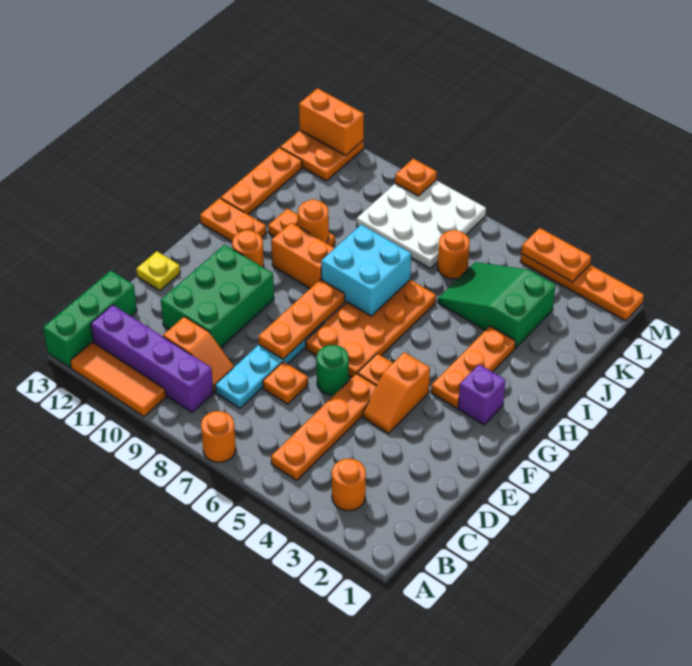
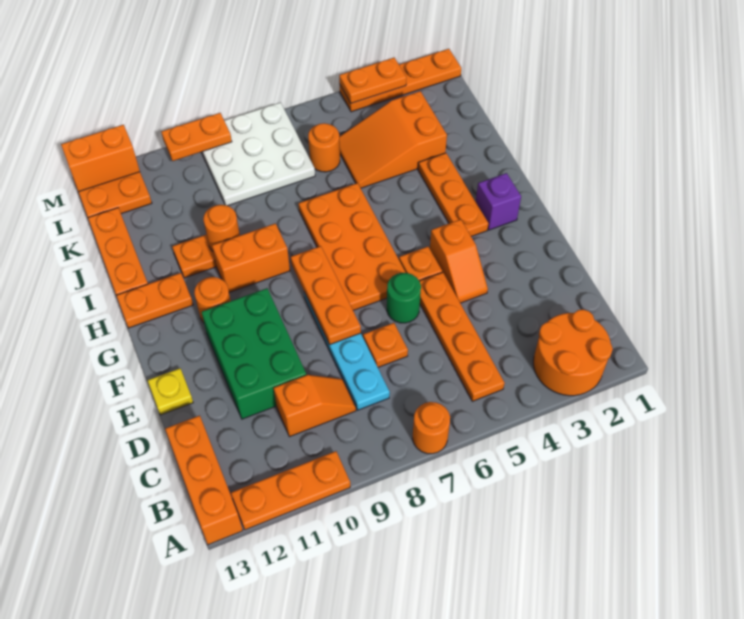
orange tile A10:A12 level 1 -> orange plate A10:A12 level 1
green brick A13:C13 level 1 -> orange brick A13:C13 level 1
orange round brick B3 level 1 -> orange round brick A2:B3 level 1
purple brick B9:B12 level 1 -> none
cyan brick H7:I8 level 2 -> none
green slope J3:K5 level 1 top 3 -> orange slope J3:K5 level 1 top 3
orange plate M9 level 2 -> orange plate M9:M10 level 2

